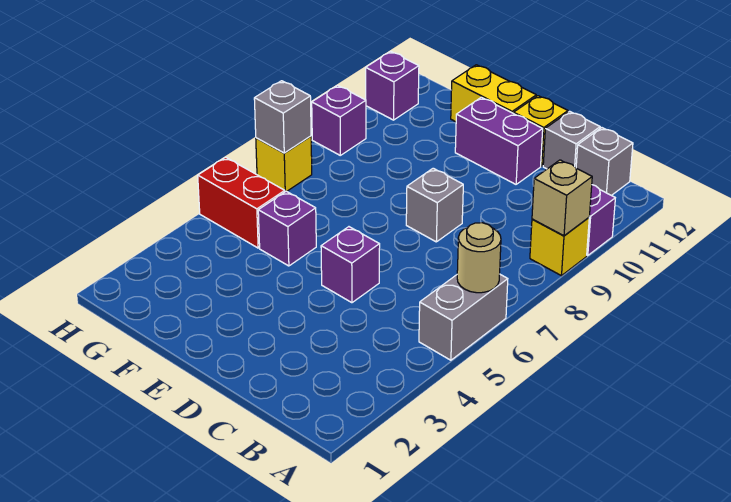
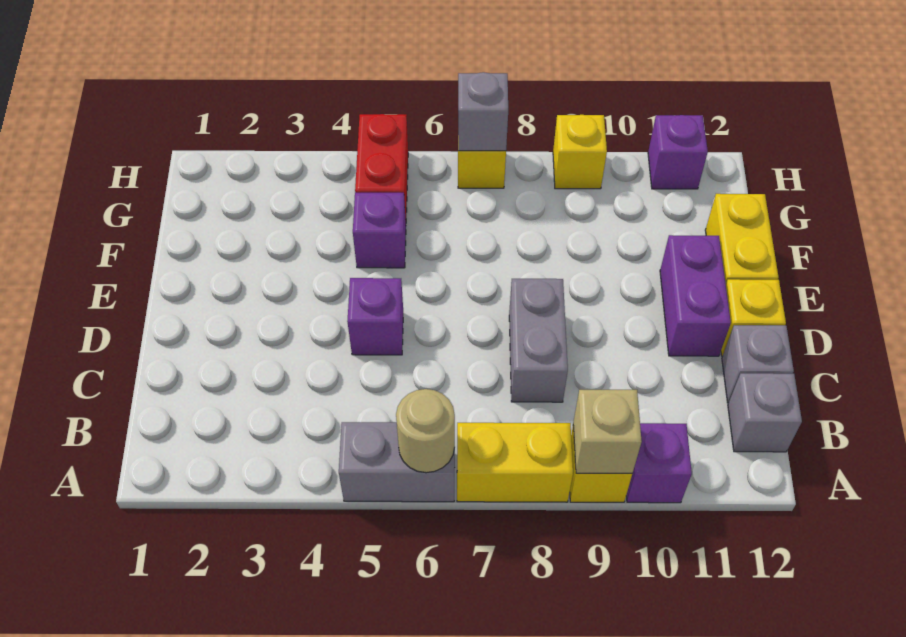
none -> yellow brick A7:A8 level 1
grey brick D8 level 1 -> grey brick C8:D8 level 1
purple brick H9 level 1 -> yellow brick H9 level 1

